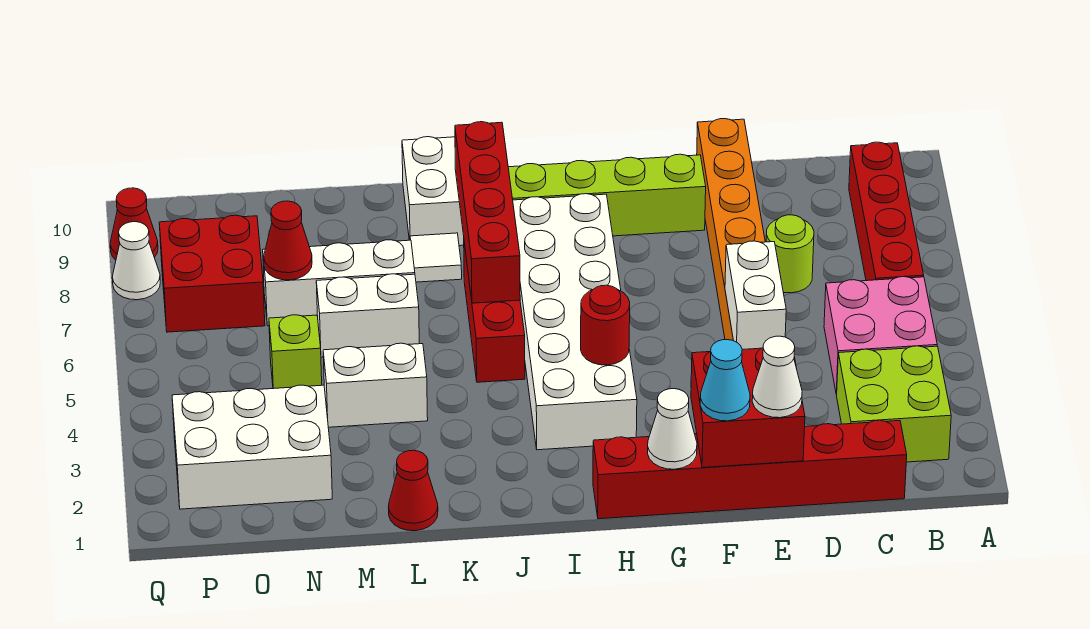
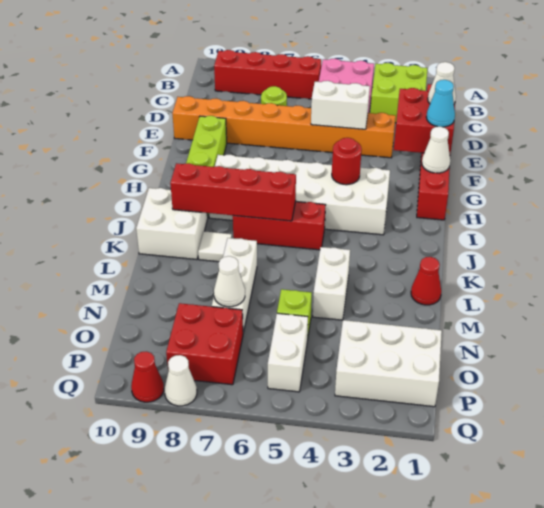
white brick L6:M6 level 1 -> white brick O5:P5 level 1
white brick N2:P3 level 1 -> white brick O1:P3 level 1
red cone N7 level 2 -> white cone N7 level 2

